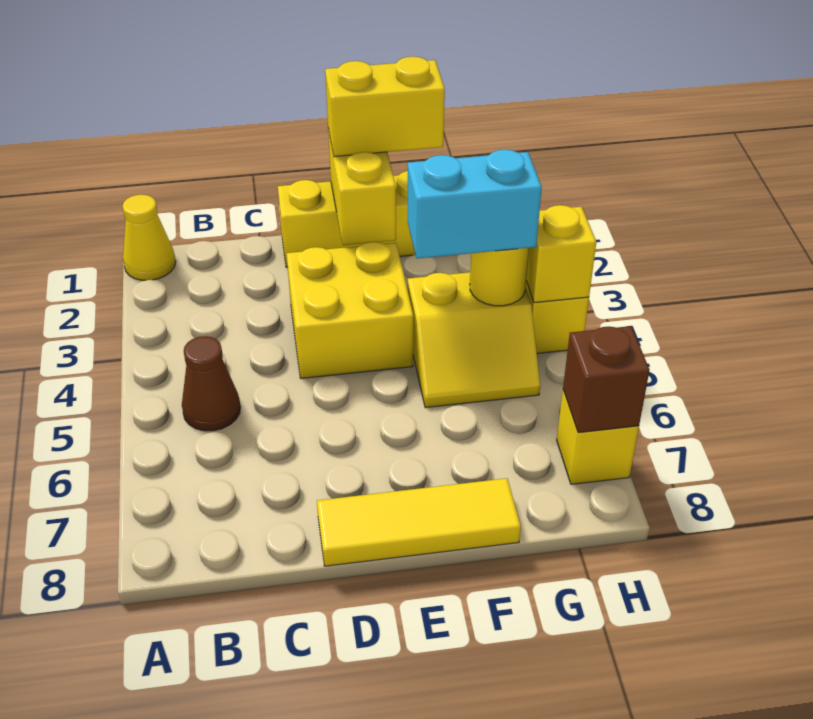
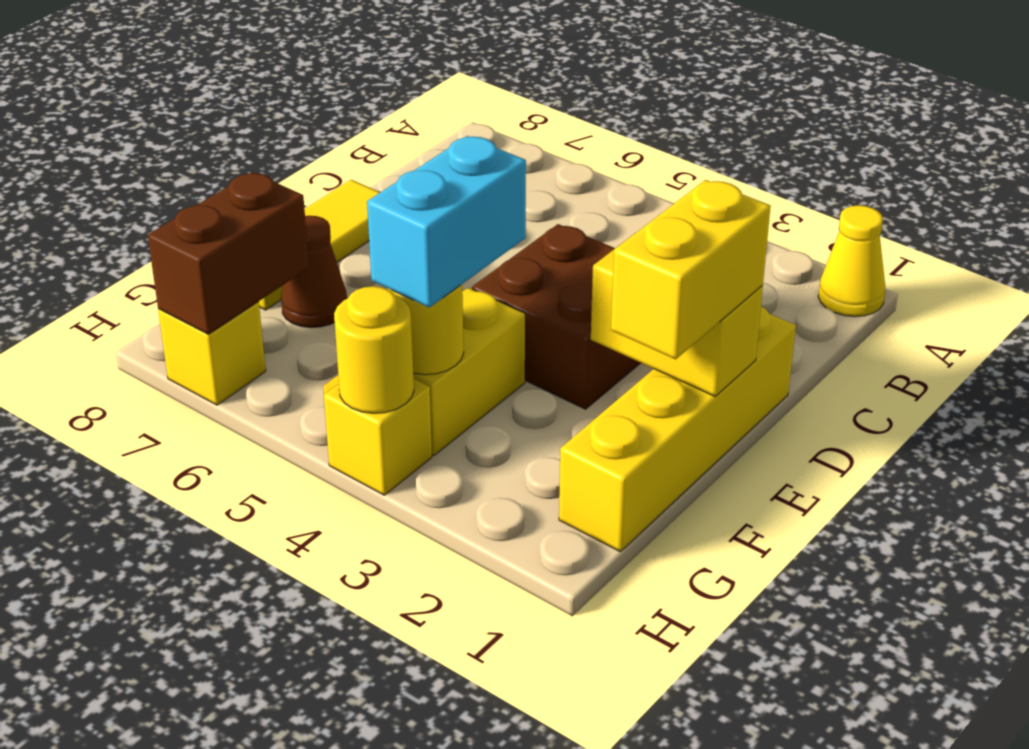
brown cone B5 level 1 -> brown cone F7 level 1
yellow brick D3:E4 level 1 -> brown brick D3:E4 level 1
yellow brick H4 level 2 -> yellow round brick H4 level 2
brown brick H7 level 2 -> brown brick G7:H7 level 2

